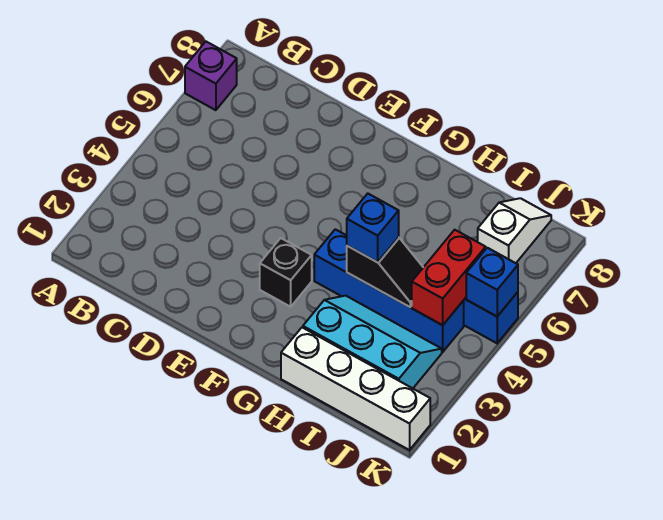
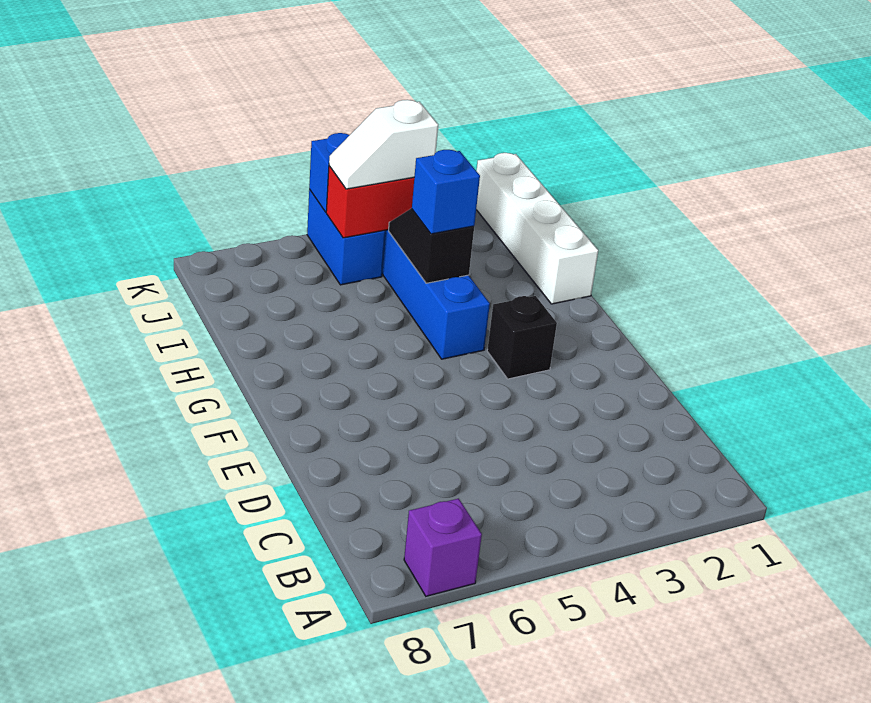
cyan slope H2:J3 level 1 top 2 -> none
white slope J7:J8 level 1 top 7 -> white slope J4:J5 level 3 top 4

